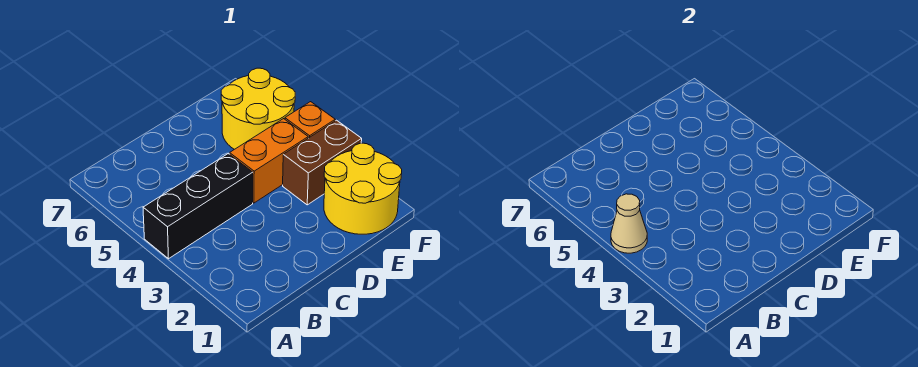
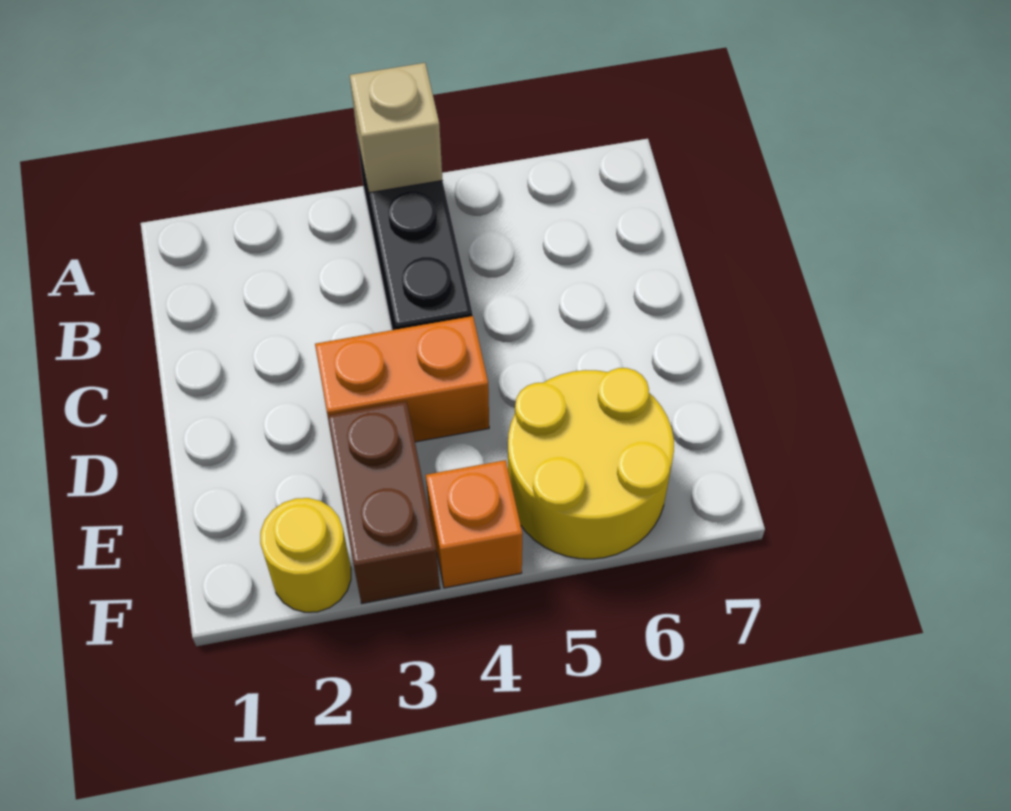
tan cone A4 level 2 -> tan brick A4 level 2
orange brick D4:E4 level 1 -> orange brick D3:D4 level 1
yellow round brick E1:F2 level 1 -> yellow round brick F2 level 1

